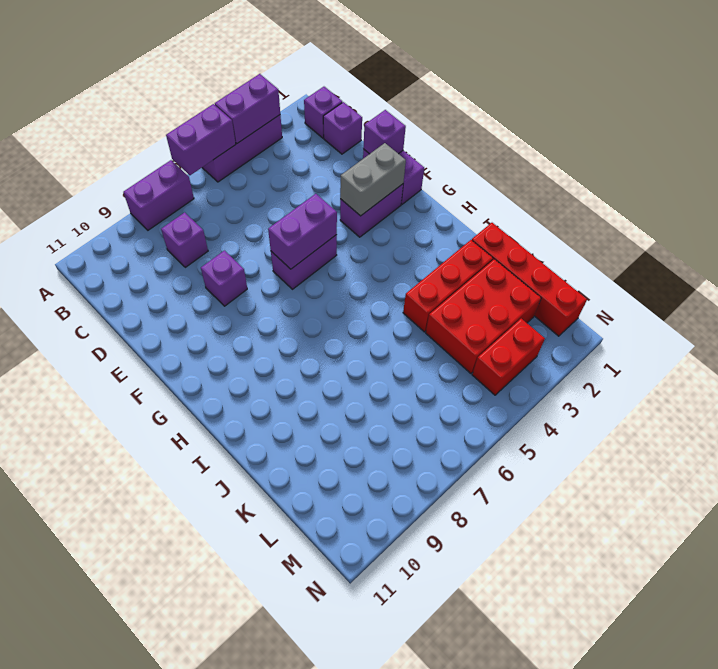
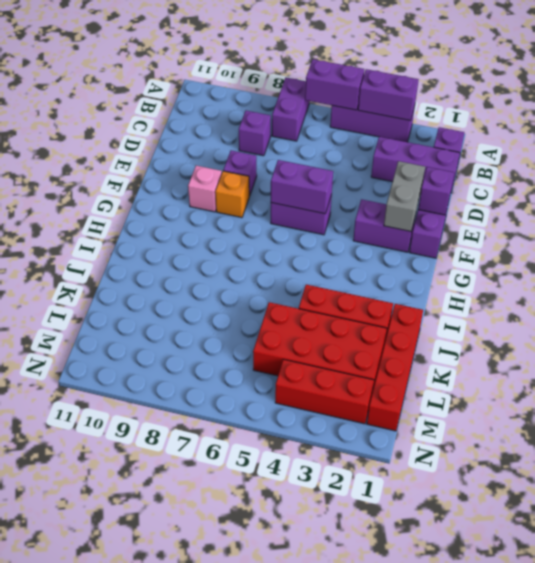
purple brick A7:A8 level 1 -> purple brick A7:B7 level 1
purple brick C1 level 1 -> purple brick C1:C3 level 1
grey brick F2:F3 level 2 -> grey brick E2:F2 level 2
none -> orange brick F8 level 1
none -> pink brick F9 level 1
red brick K2:L4 level 1 -> red brick K2:L5 level 1
red brick M3:M4 level 1 -> red brick M2:M4 level 1

